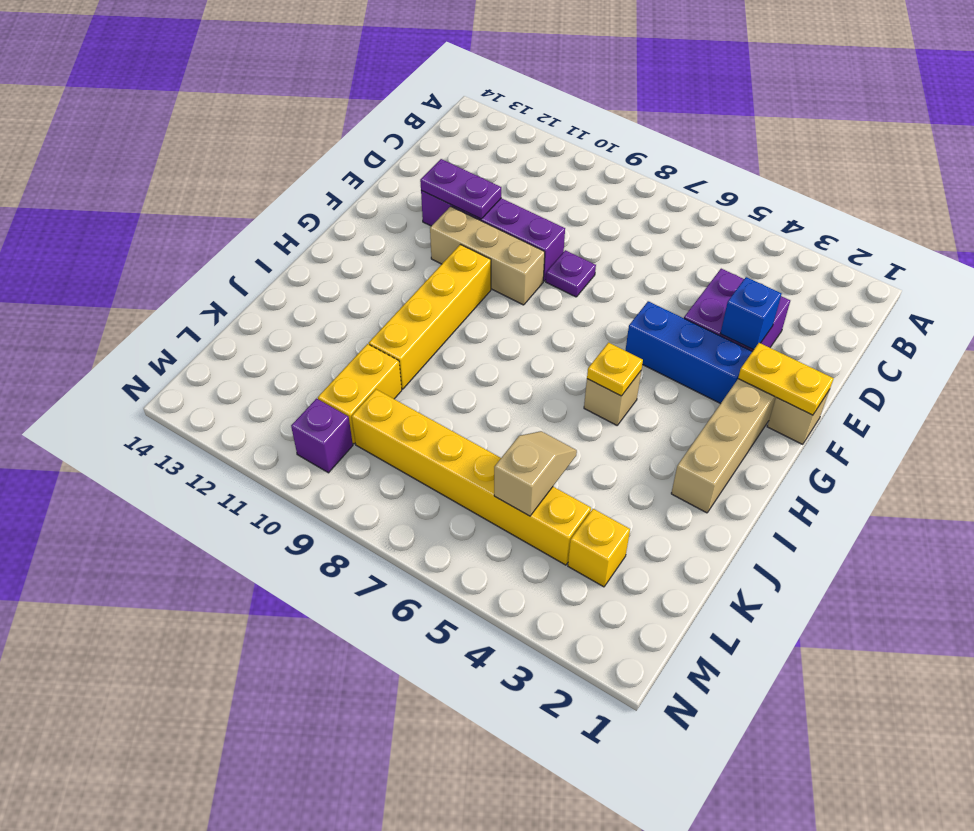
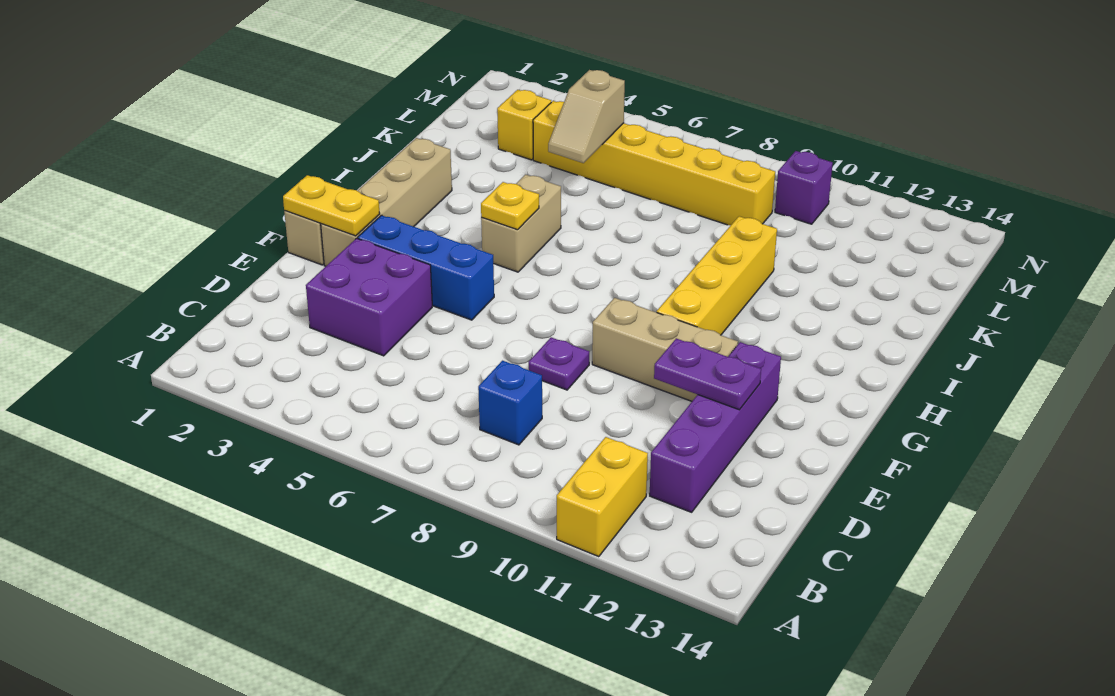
blue brick E3 level 2 -> blue brick C8 level 1
purple brick E9:E12 level 1 -> purple brick C12:F12 level 1
tan brick H5 level 1 -> tan brick H5:I5 level 1
yellow brick K10:L10 level 1 -> yellow brick A11:B11 level 1

